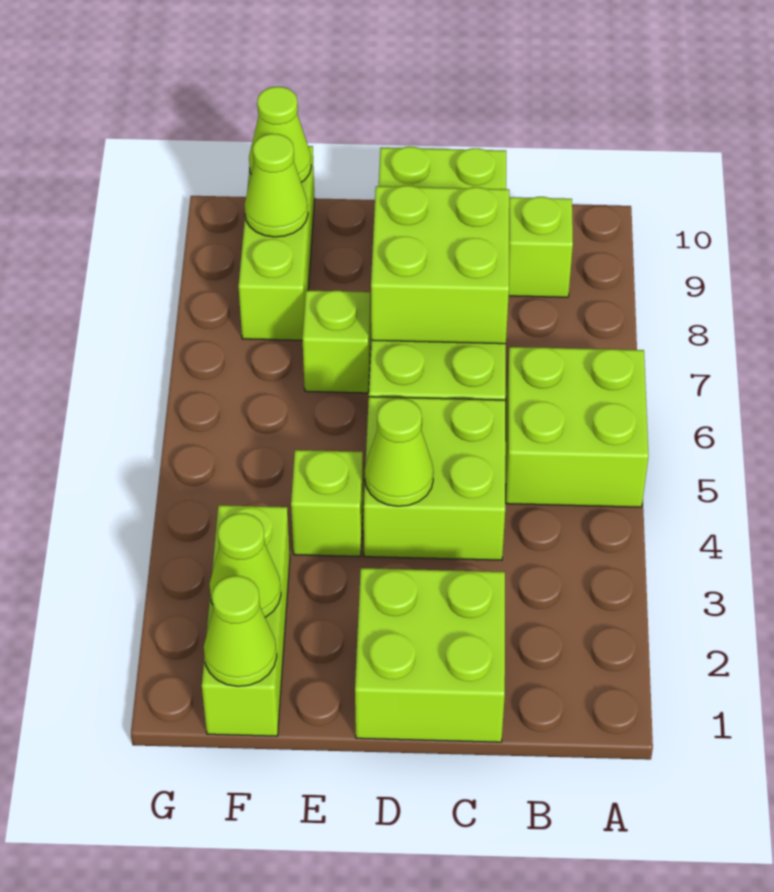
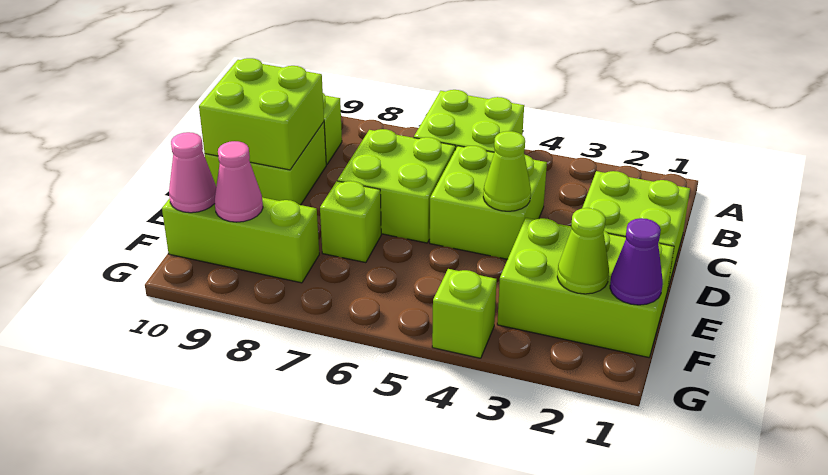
lime brick C7:D8 level 2 -> lime brick C9:D10 level 2
lime brick E4 level 1 -> lime brick G4 level 1
lime brick F1:F3 level 1 -> lime brick E1:F3 level 1
lime cone F1 level 2 -> purple cone F1 level 2
lime cone F9 level 2 -> pink cone F9 level 2
lime cone F10 level 2 -> pink cone F10 level 2

